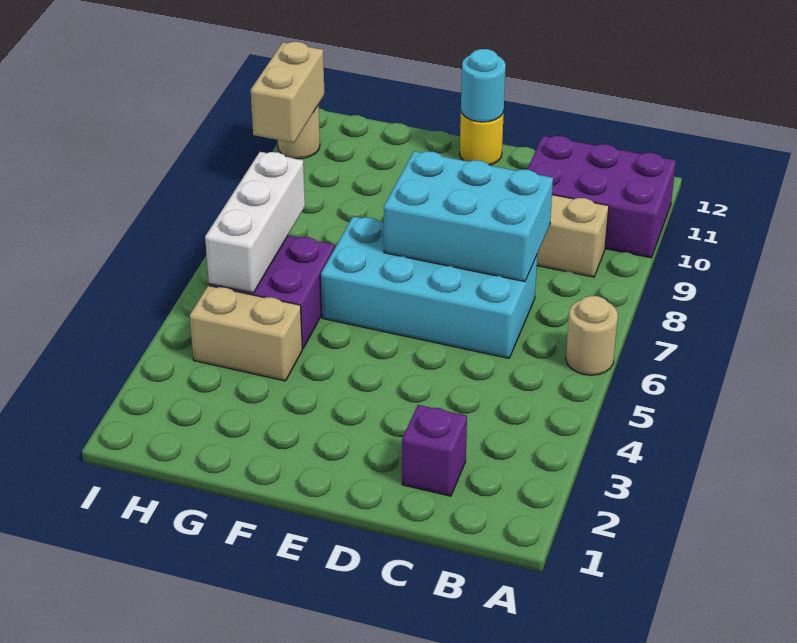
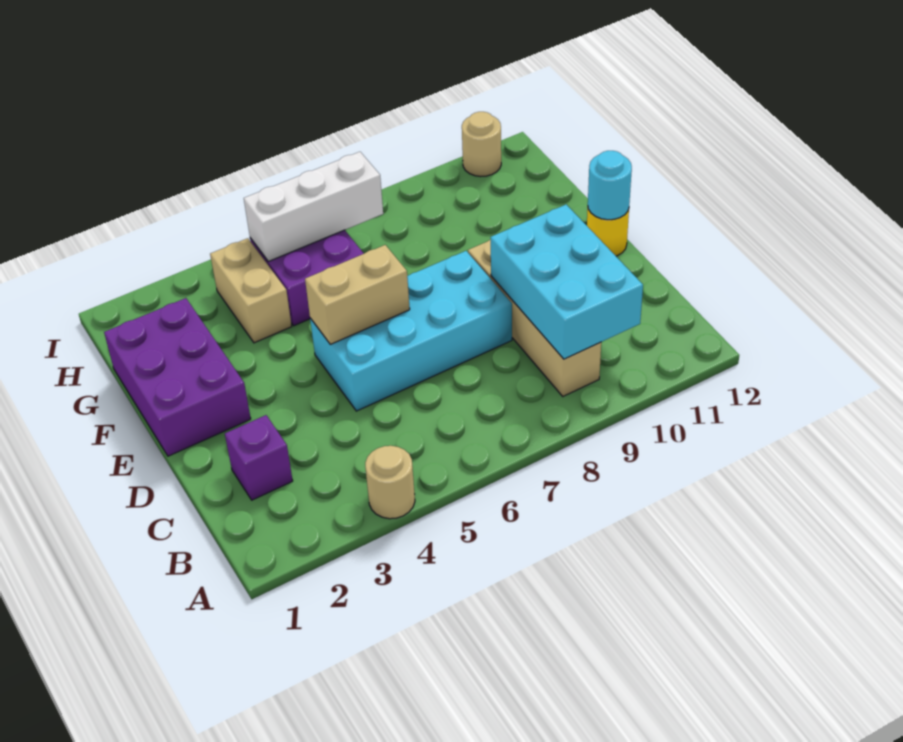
tan round brick A6 level 1 -> tan round brick A4 level 1
purple brick A10:C11 level 1 -> purple brick E1:G2 level 1
cyan brick C6:F7 level 1 -> cyan brick D5:E8 level 1
cyan brick C7:E8 level 2 -> cyan brick B9:D10 level 2
tan brick I10:I11 level 2 -> tan brick E5:E6 level 2

